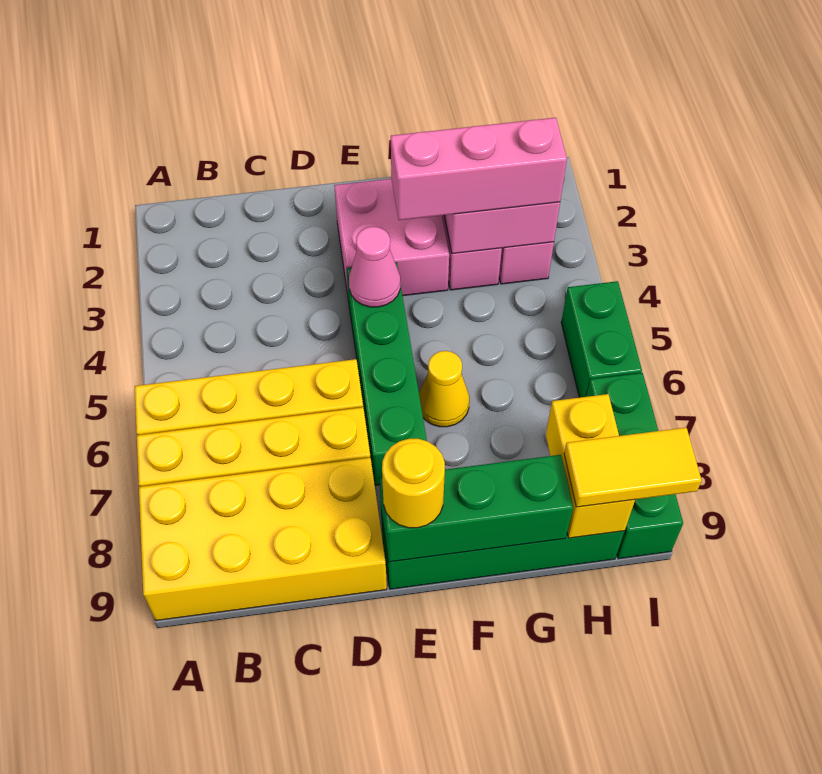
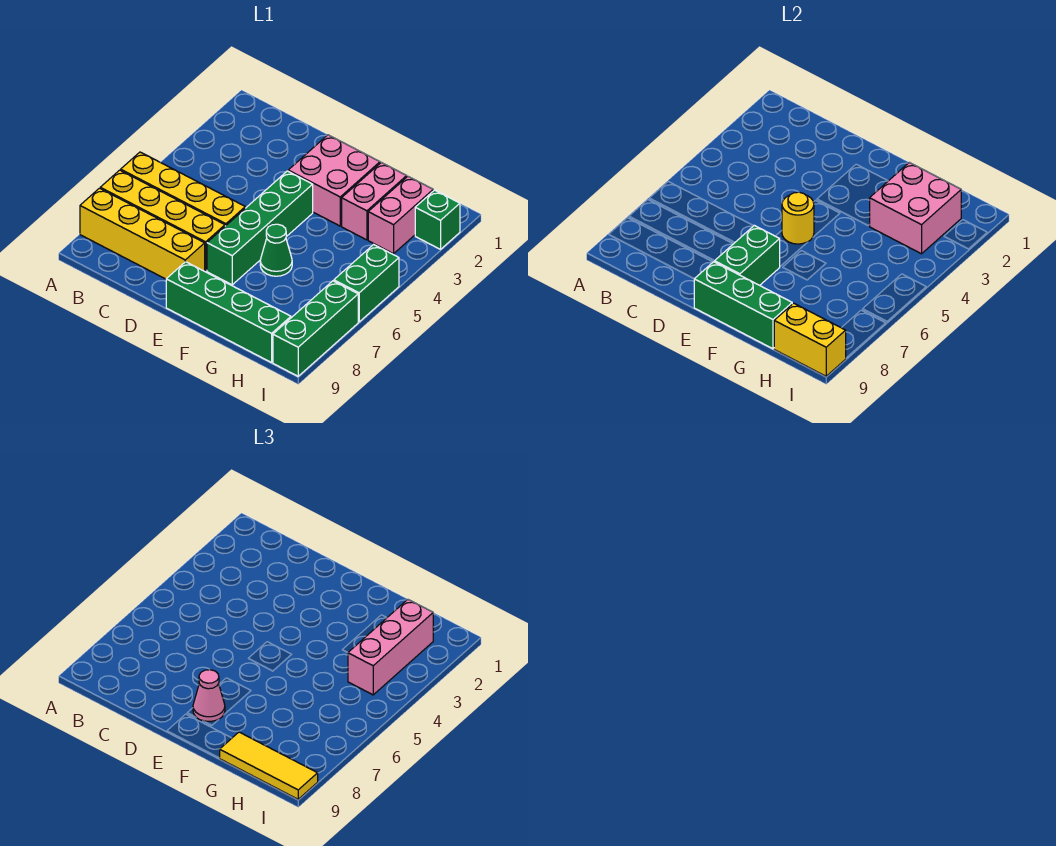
yellow brick A8:D9 level 1 -> yellow brick A8:D8 level 1
pink cone E4 level 2 -> pink cone E8 level 3
none -> green brick E7:E8 level 2
yellow round brick E9 level 3 -> yellow round brick E5 level 2
pink brick F3:H3 level 3 -> pink brick H2:H4 level 3
yellow cone F6 level 1 -> green cone F6 level 1
yellow brick H8:H9 level 2 -> yellow brick H9:I9 level 2
yellow tile H9:I9 level 3 -> yellow tile G9:I9 level 3
none -> green brick I2 level 1

